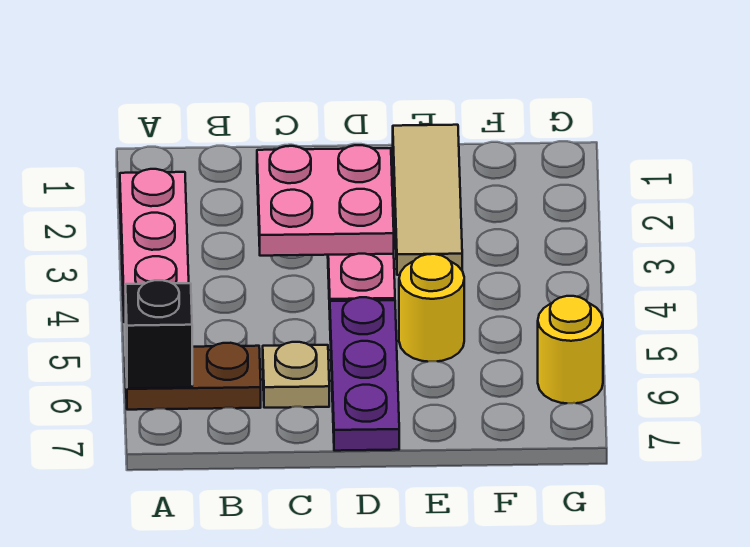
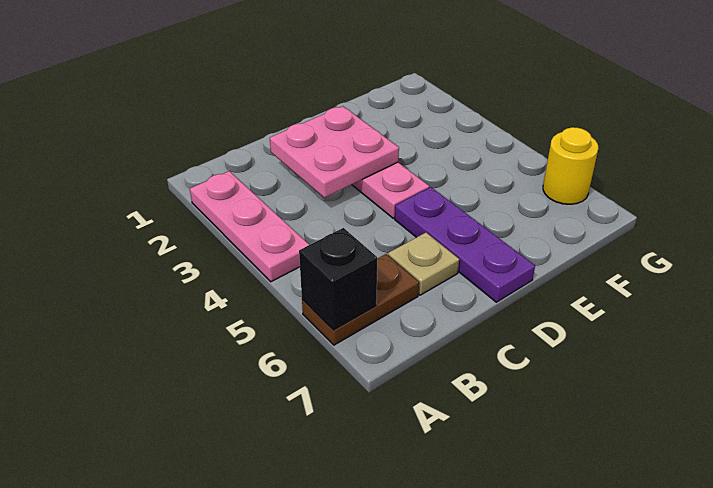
tan tile E1:E3 level 1 -> none
yellow round brick E5 level 1 -> none

